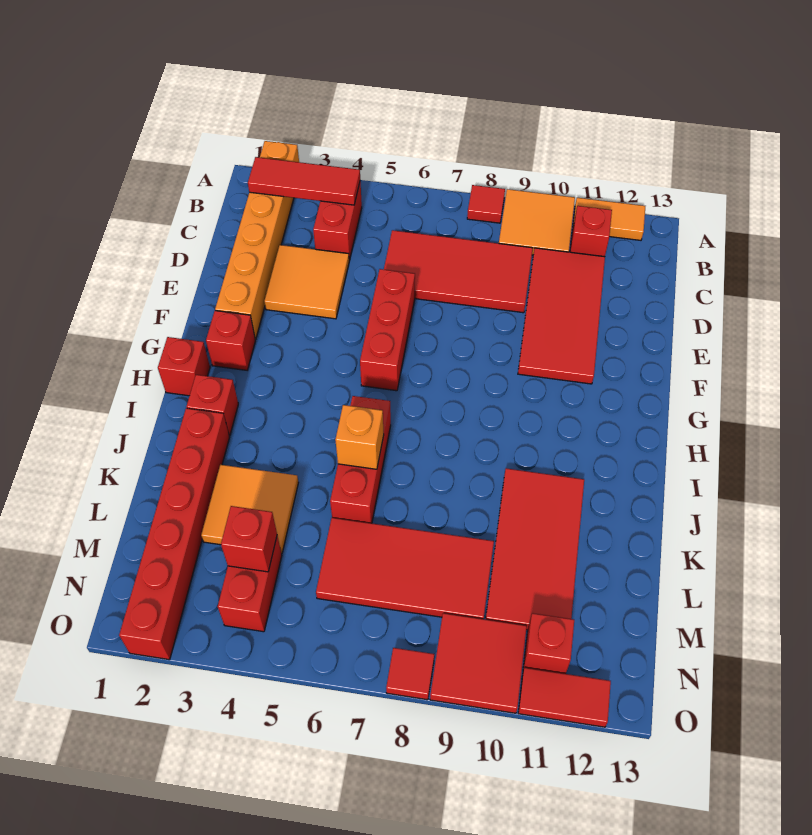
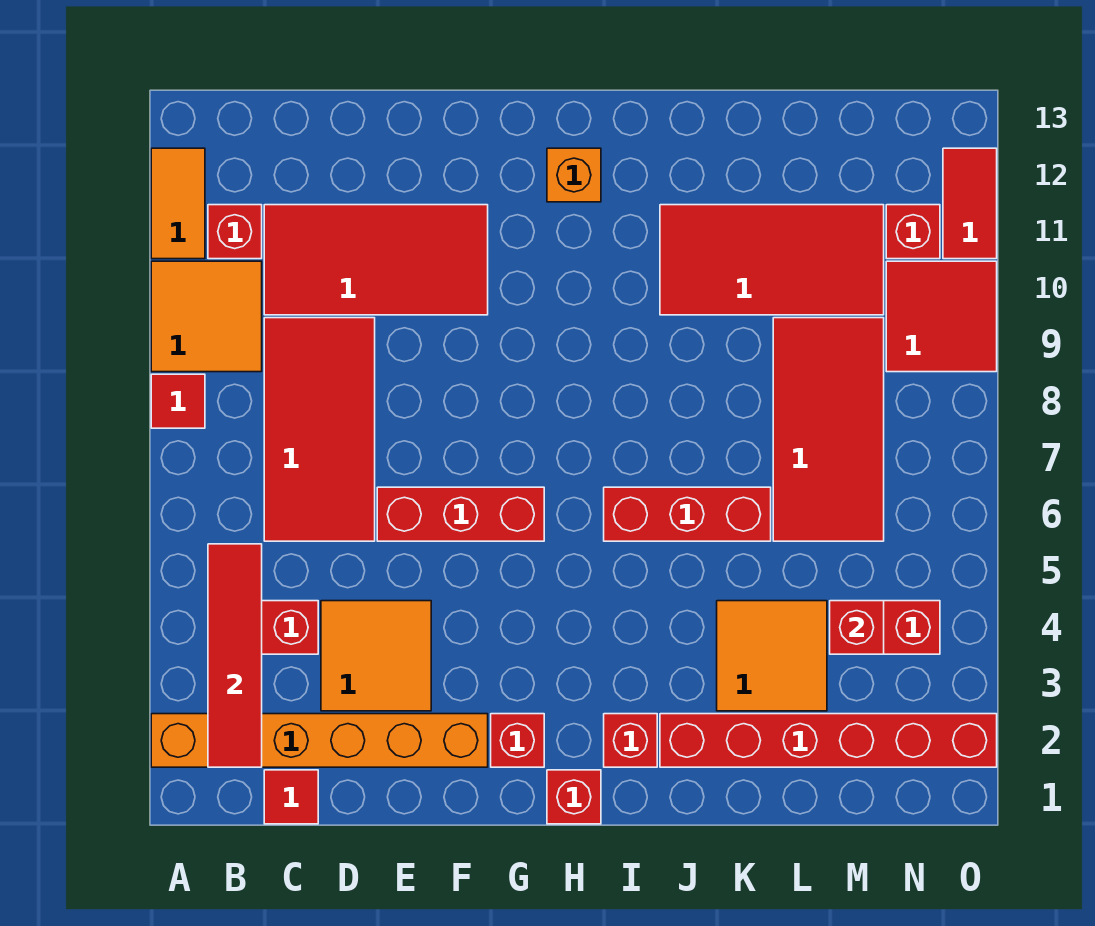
red tile B2:B4 level 2 -> red tile B2:B5 level 2
orange brick J6 level 2 -> orange brick H12 level 1
red tile O8 level 1 -> red tile C1 level 1

